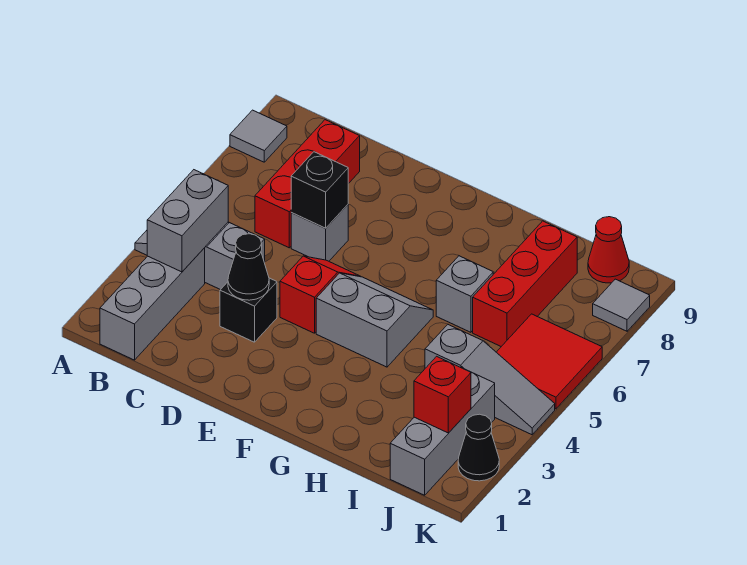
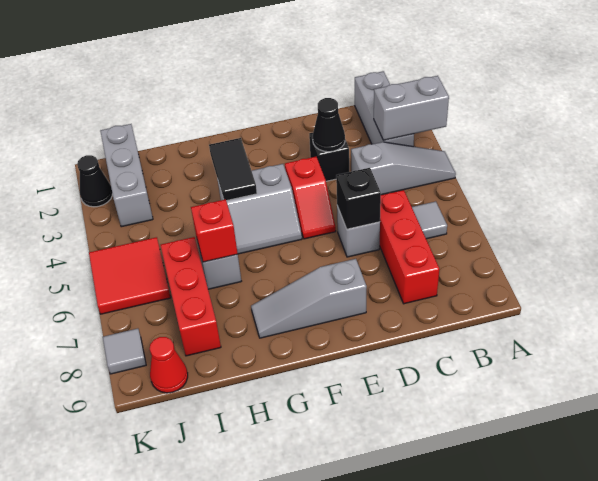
grey tile A8 level 1 -> grey tile B6 level 1
grey brick B3:B4 level 2 -> grey brick A3:B3 level 2
none -> black tile G3:G4 level 2
grey slope I4:K4 level 1 top I -> grey slope E8:G8 level 1 top E
red brick J2 level 2 -> red brick H6 level 2

